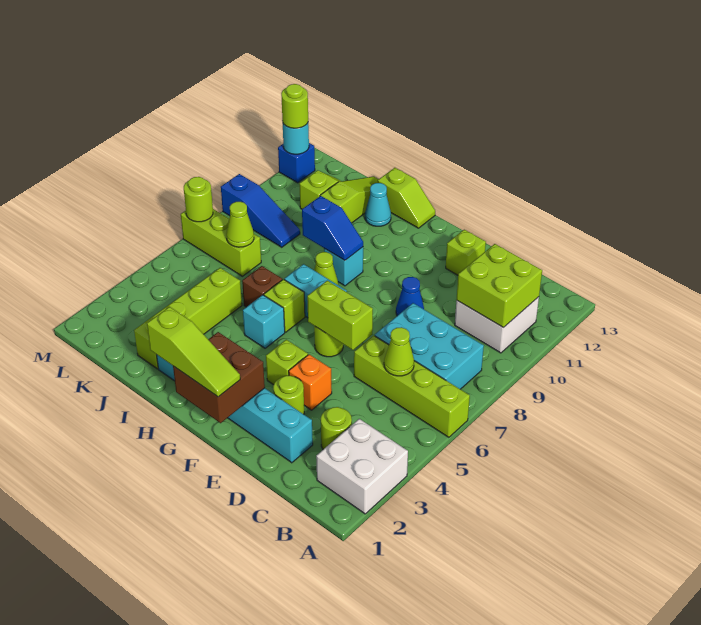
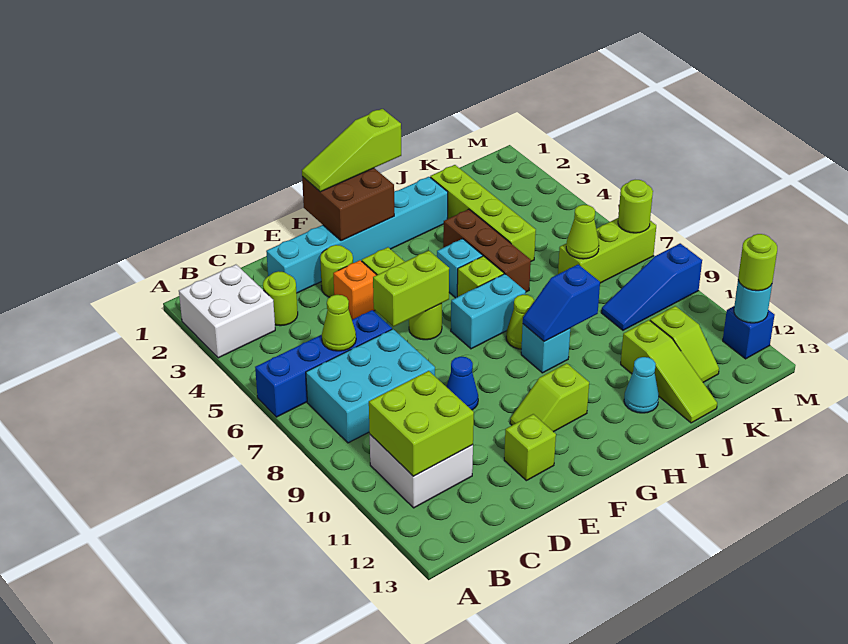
lime brick A6:D6 level 1 -> blue brick A6:D6 level 1
lime slope H13:I13 level 1 top I -> lime slope F11:G11 level 1 top G
brown brick I6 level 1 -> brown brick I4:I6 level 1

